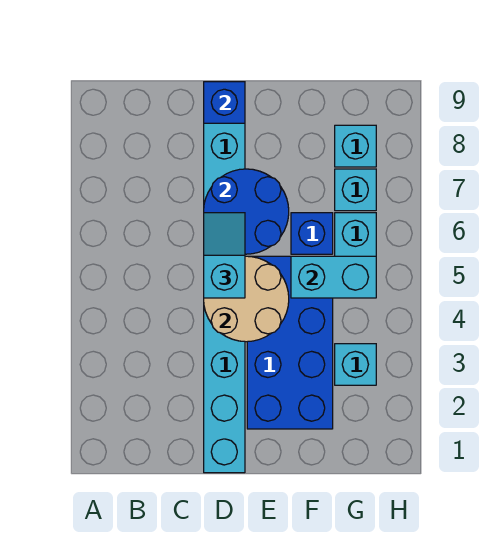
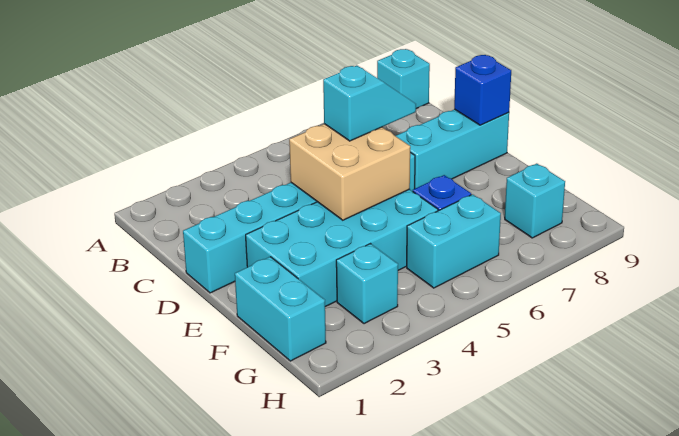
tan round brick D4:E5 level 2 -> tan brick D4:E5 level 2
blue round brick D6:E7 level 2 -> none
blue brick E2:F5 level 1 -> cyan brick E2:F5 level 1
cyan brick F5:G5 level 2 -> cyan brick F1:G1 level 1
cyan brick G7 level 1 -> cyan brick A9 level 1

